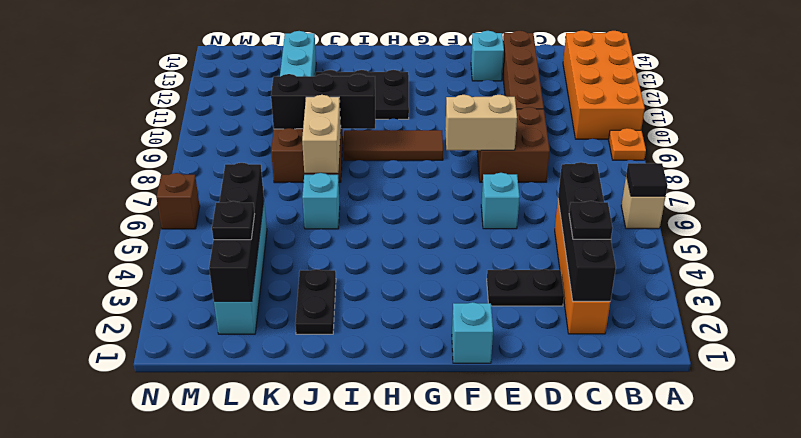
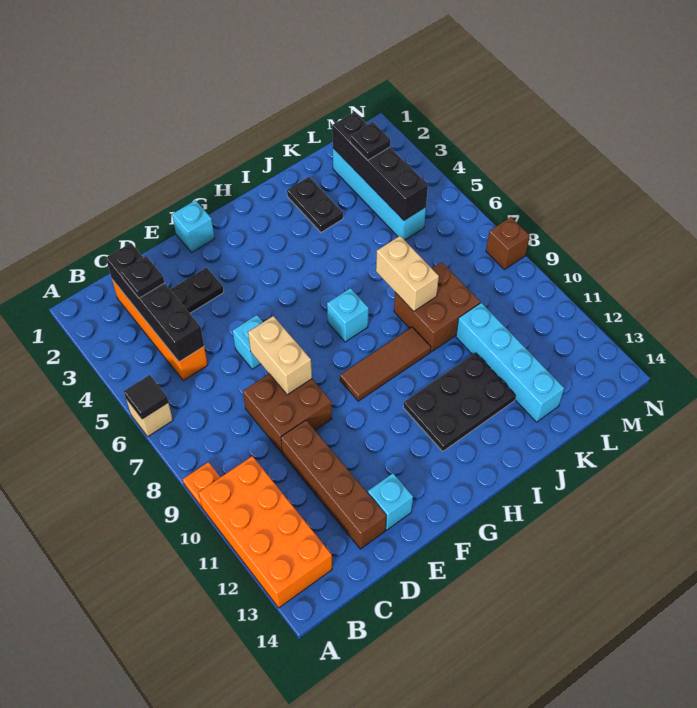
tan brick E8:F8 level 2 -> tan brick E7:E8 level 2
black brick I9:K9 level 2 -> none
cyan brick J6 level 1 -> cyan brick H7 level 1
brown brick N6 level 1 -> brown brick N8 level 1

